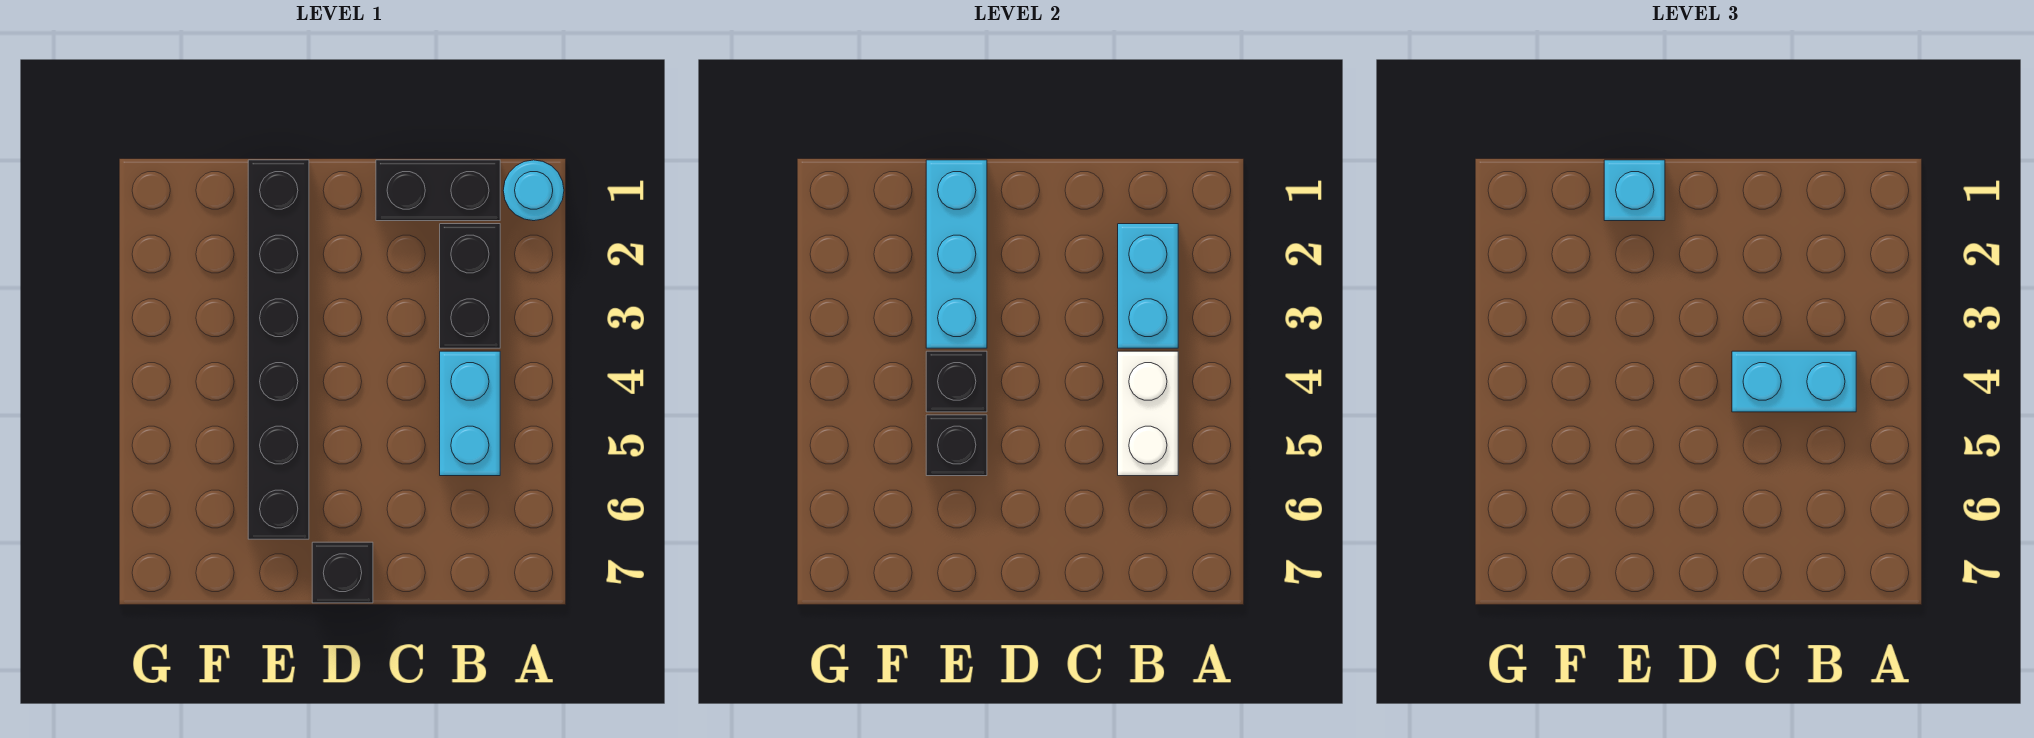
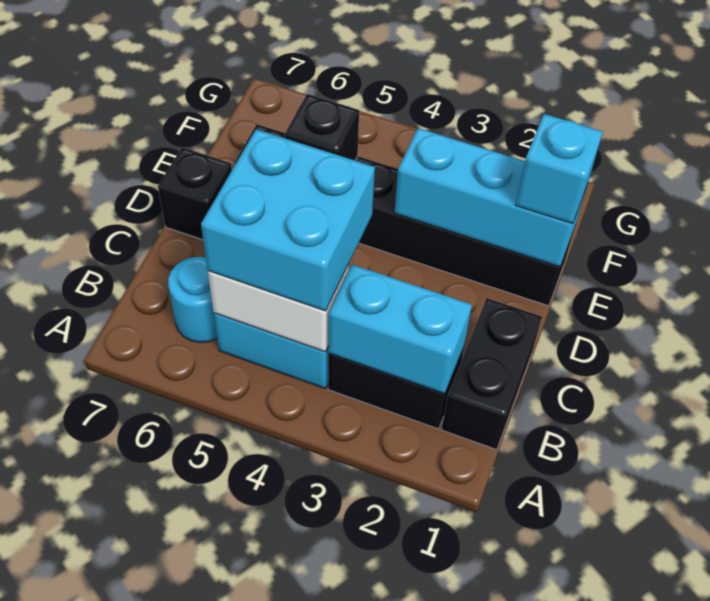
cyan round brick A1 level 1 -> cyan round brick B6 level 1
cyan brick B4:C4 level 3 -> cyan brick B4:C5 level 3
black brick E4 level 2 -> none

